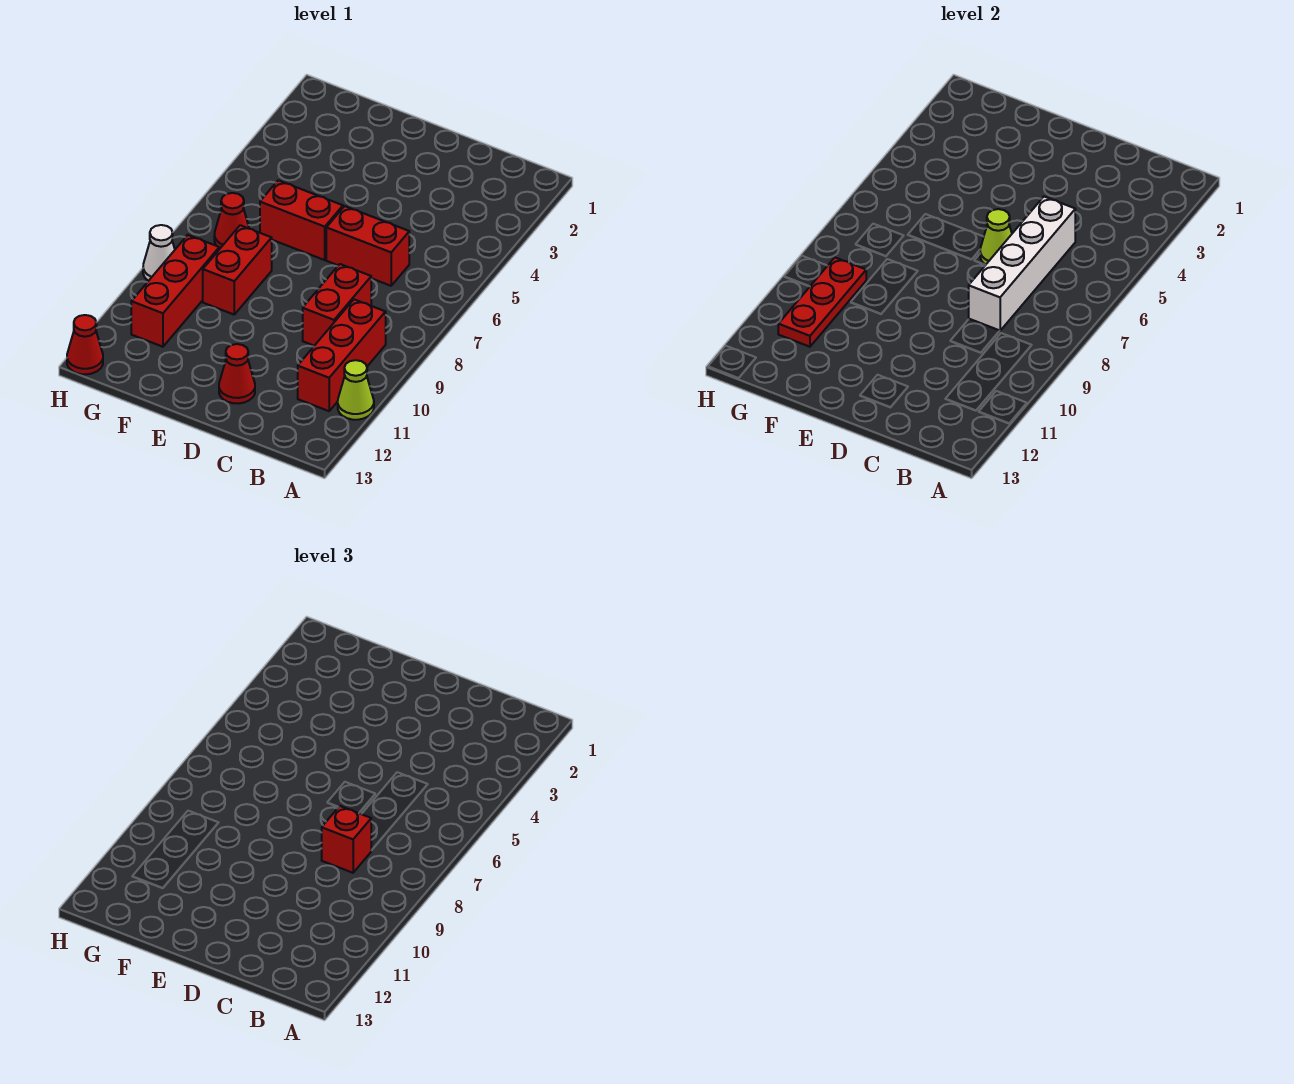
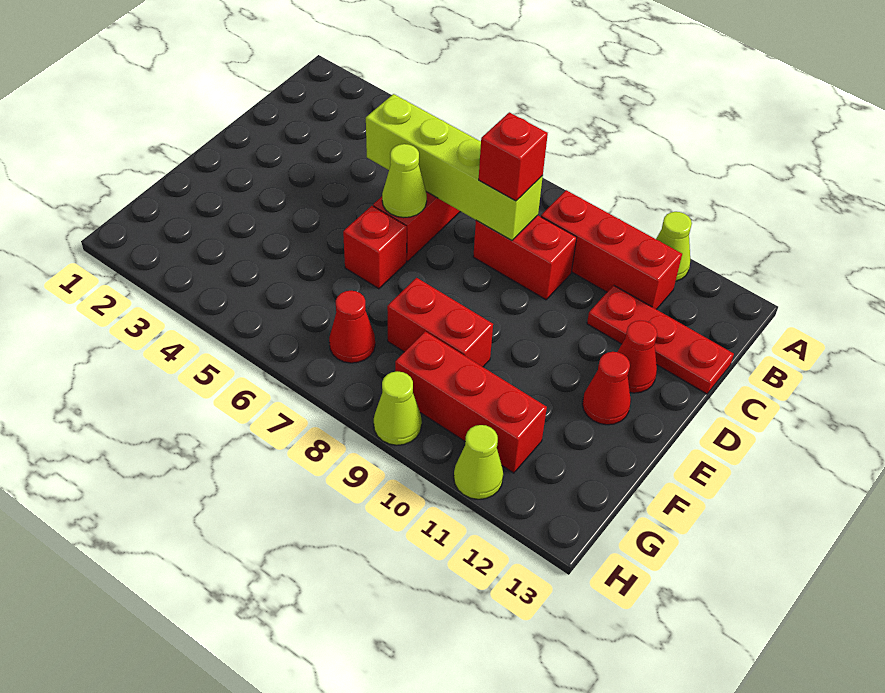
white brick C5:C8 level 2 -> lime brick C5:C8 level 2
red brick E6:F6 level 1 -> red brick E6 level 1
red plate G9:G11 level 2 -> red plate C11:C13 level 1
white cone H9 level 1 -> lime cone H9 level 1
none -> lime cone H11 level 1
red cone H13 level 1 -> red cone E12 level 1

